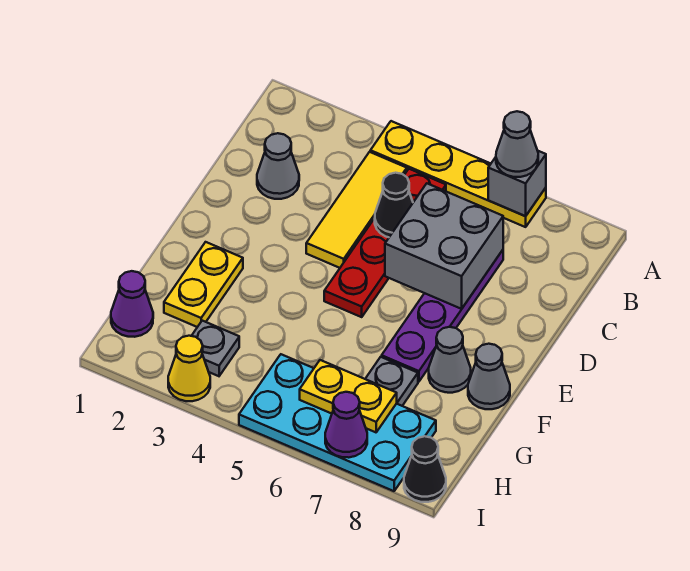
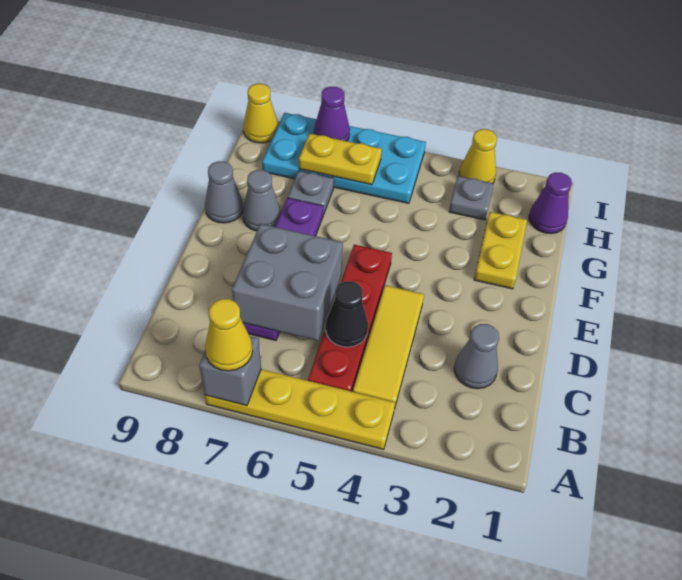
grey cone A7 level 3 -> yellow cone A7 level 3
black cone I9 level 1 -> yellow cone I9 level 1

